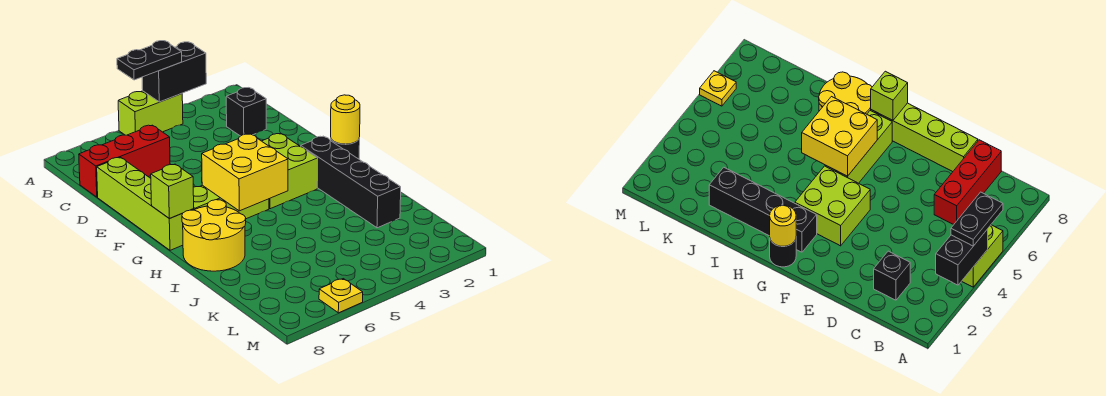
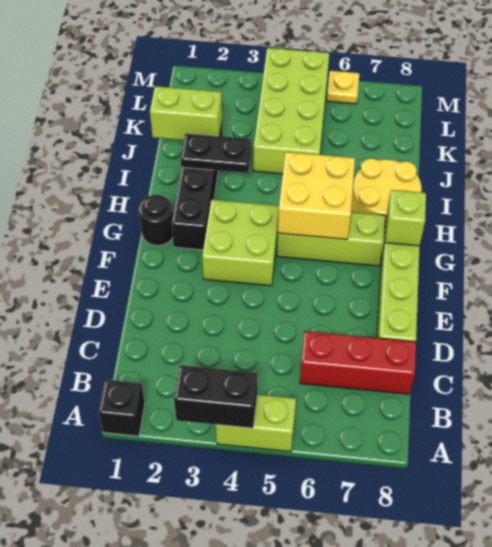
black plate A4:A5 level 3 -> black plate I2:I3 level 2
black brick C2 level 1 -> black brick A1 level 1
yellow round brick G1 level 2 -> none
none -> lime brick J1:J2 level 2
none -> lime brick J4:M5 level 1

